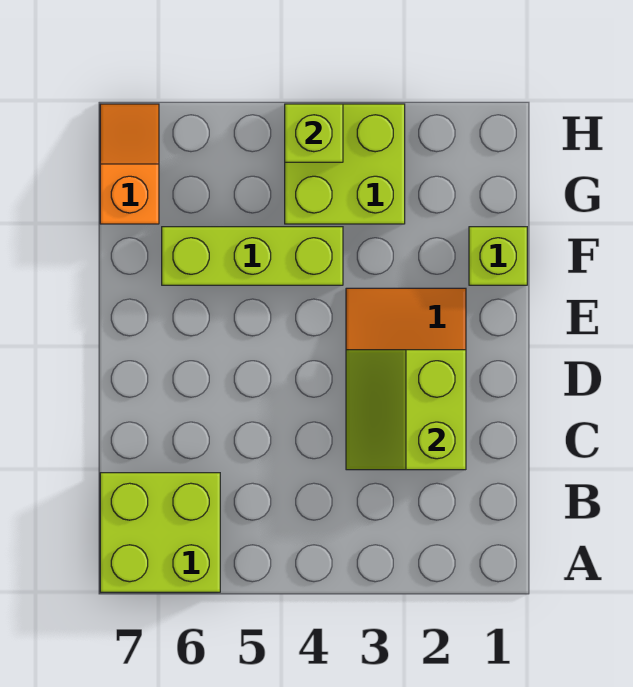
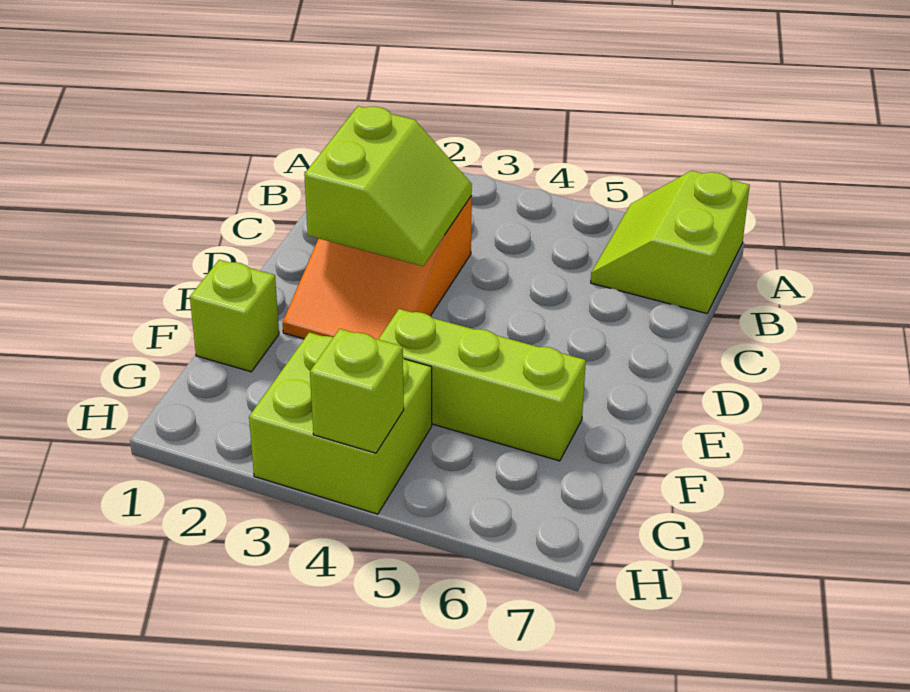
lime brick A6:B7 level 1 -> lime slope A6:B7 level 1 top 7
orange slope G7:H7 level 1 top G -> none

